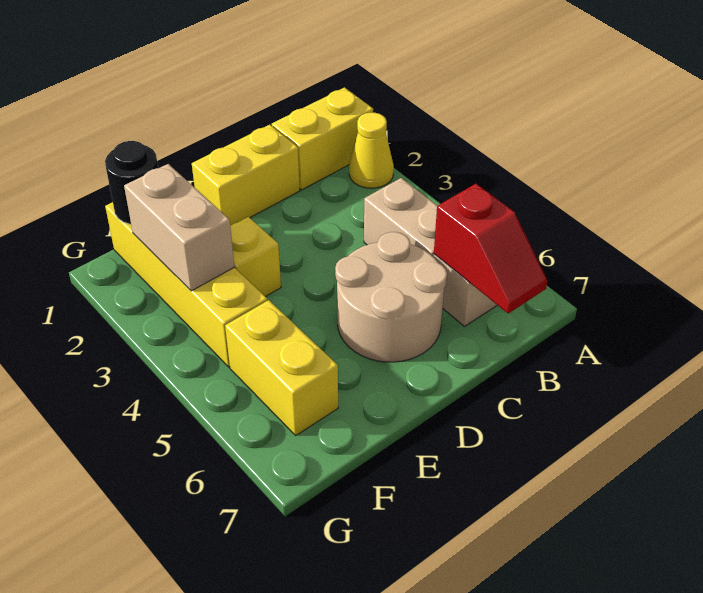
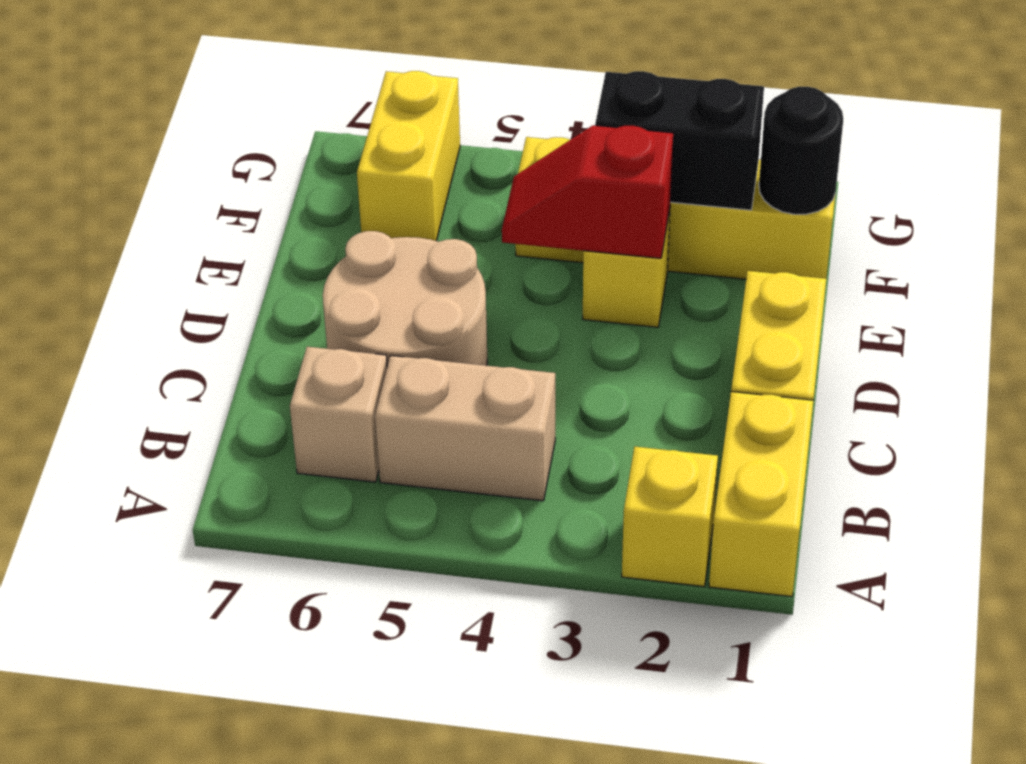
yellow cone A2 level 1 -> yellow brick A2 level 1
red slope B6:B7 level 2 top 6 -> red slope E3:E4 level 2 top 3
tan brick F2:F3 level 2 -> black brick F2:F3 level 2
yellow brick F5:F6 level 1 -> yellow brick F6:G6 level 1

